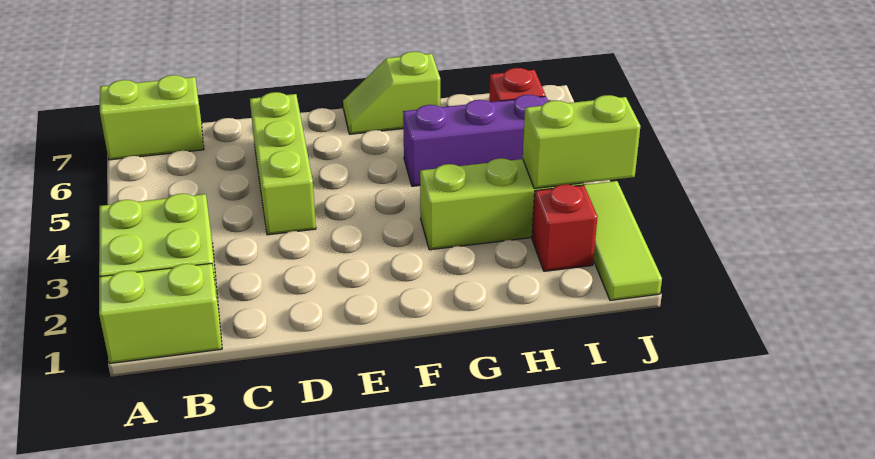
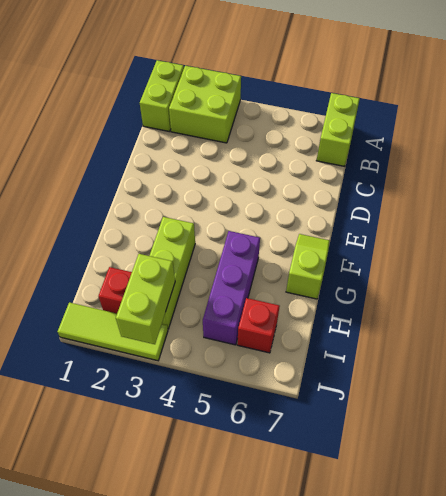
lime brick D4:D6 level 1 -> none

